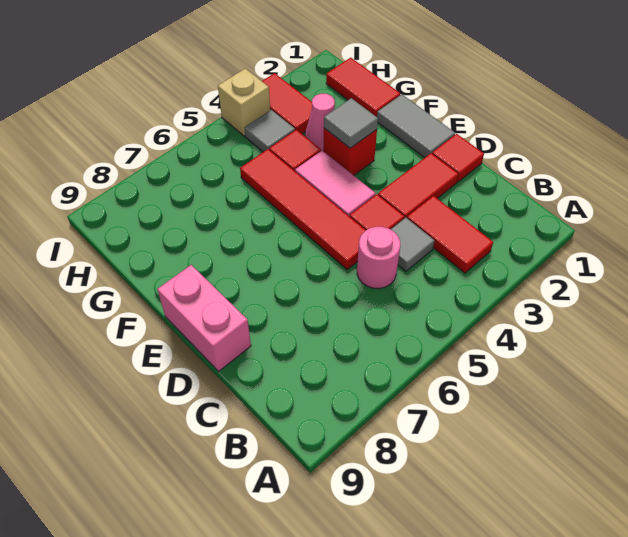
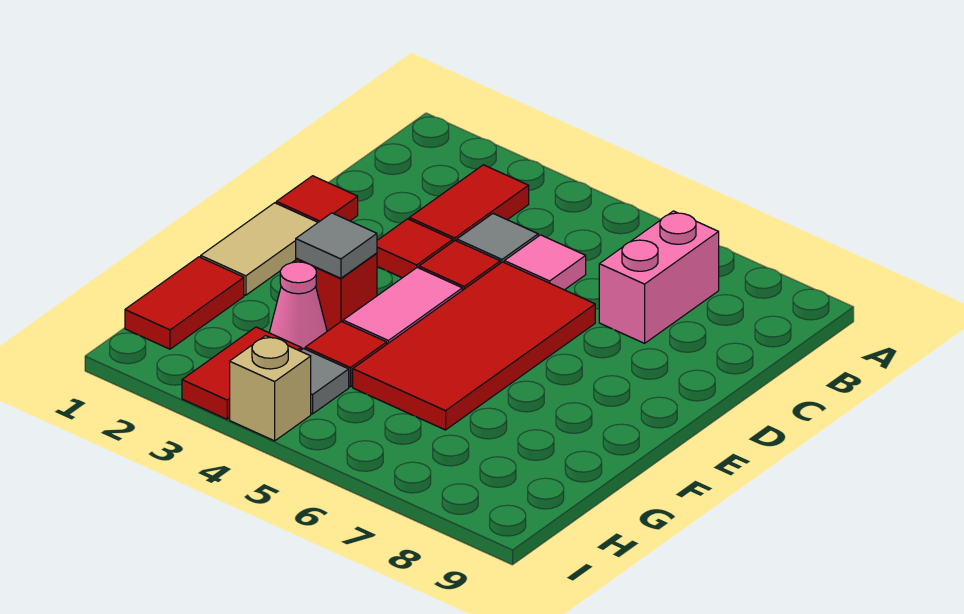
pink round brick C5 level 1 -> pink tile C5 level 1
red tile D2:D3 level 1 -> red tile D3 level 1
red tile D5:G5 level 1 -> red tile D5:G6 level 1
pink brick D9:E9 level 1 -> pink brick B7:C7 level 1
grey tile E1:F1 level 1 -> tan tile E1:F1 level 1

